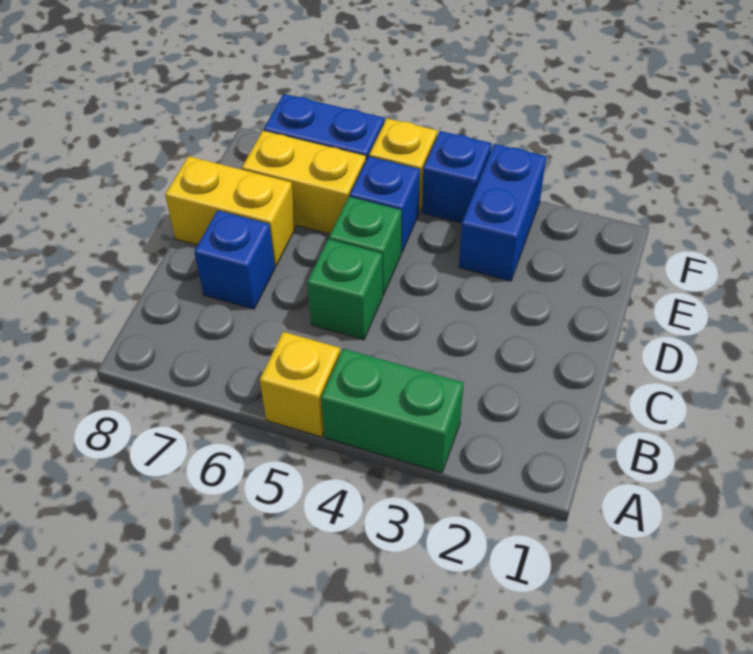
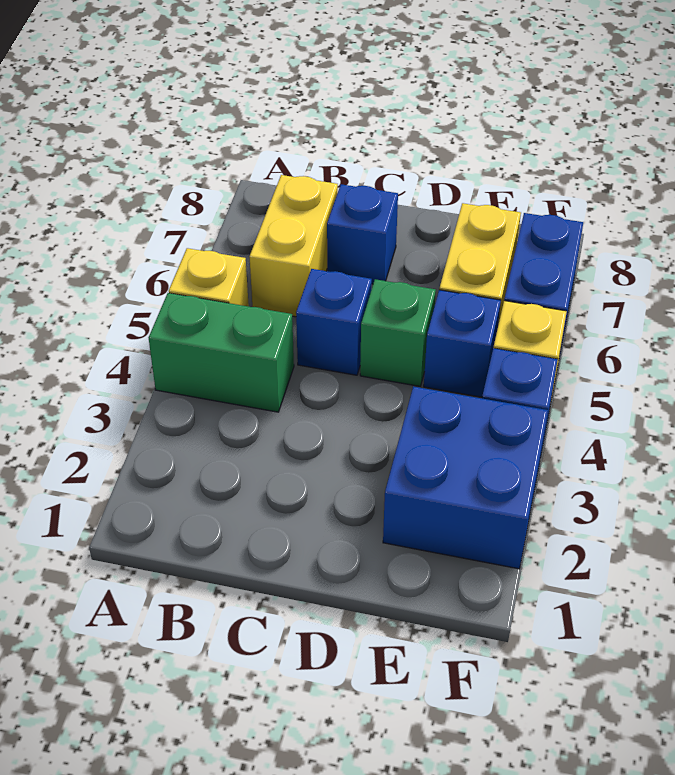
green brick A3:A4 level 1 -> green brick A4:B4 level 1
green brick C5 level 1 -> blue brick C5 level 1
yellow brick D7:D8 level 1 -> yellow brick B6:B7 level 1
blue brick E3:F3 level 1 -> blue brick E2:F3 level 1

